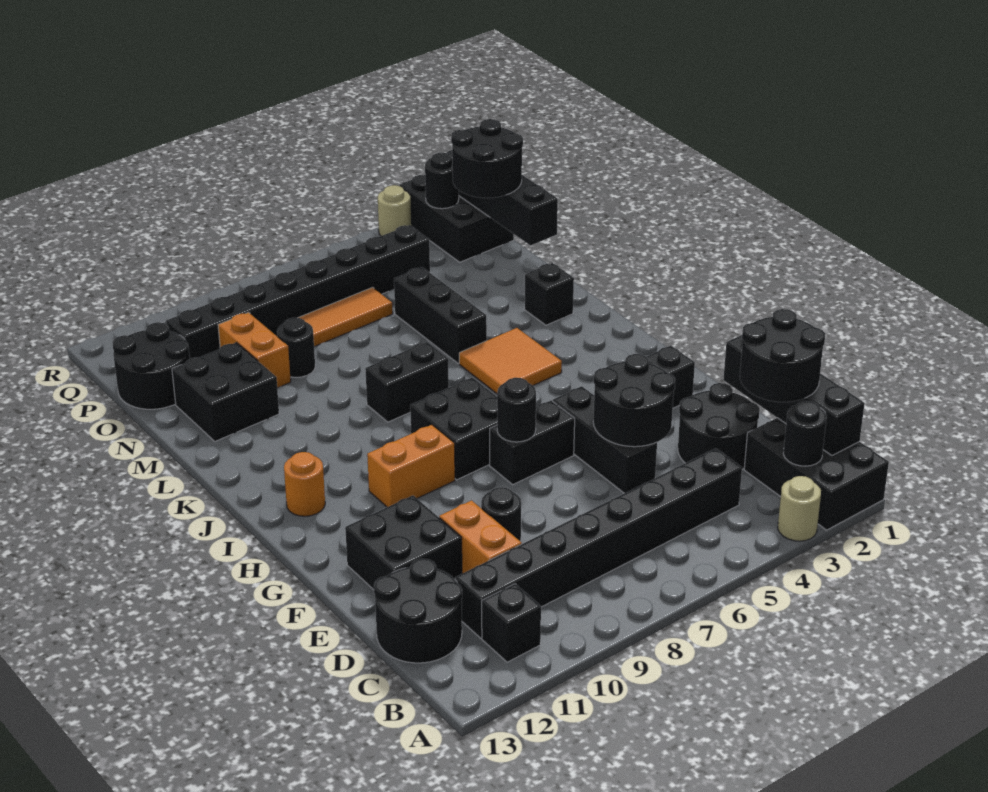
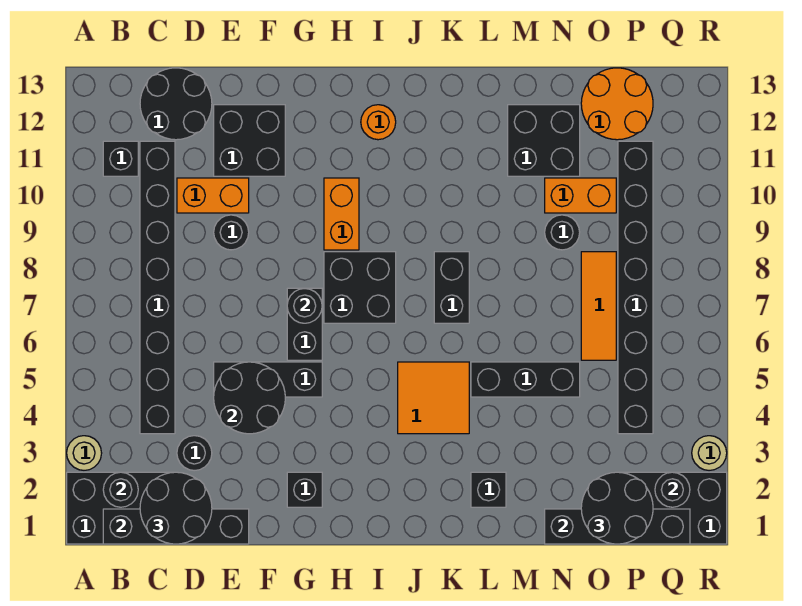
black round brick D2:E3 level 1 -> black round brick D3 level 1
black round brick O12:P13 level 1 -> orange round brick O12:P13 level 1

